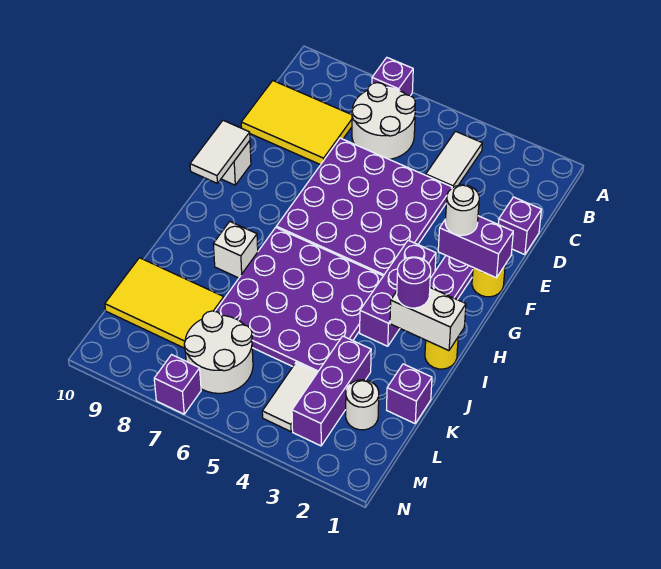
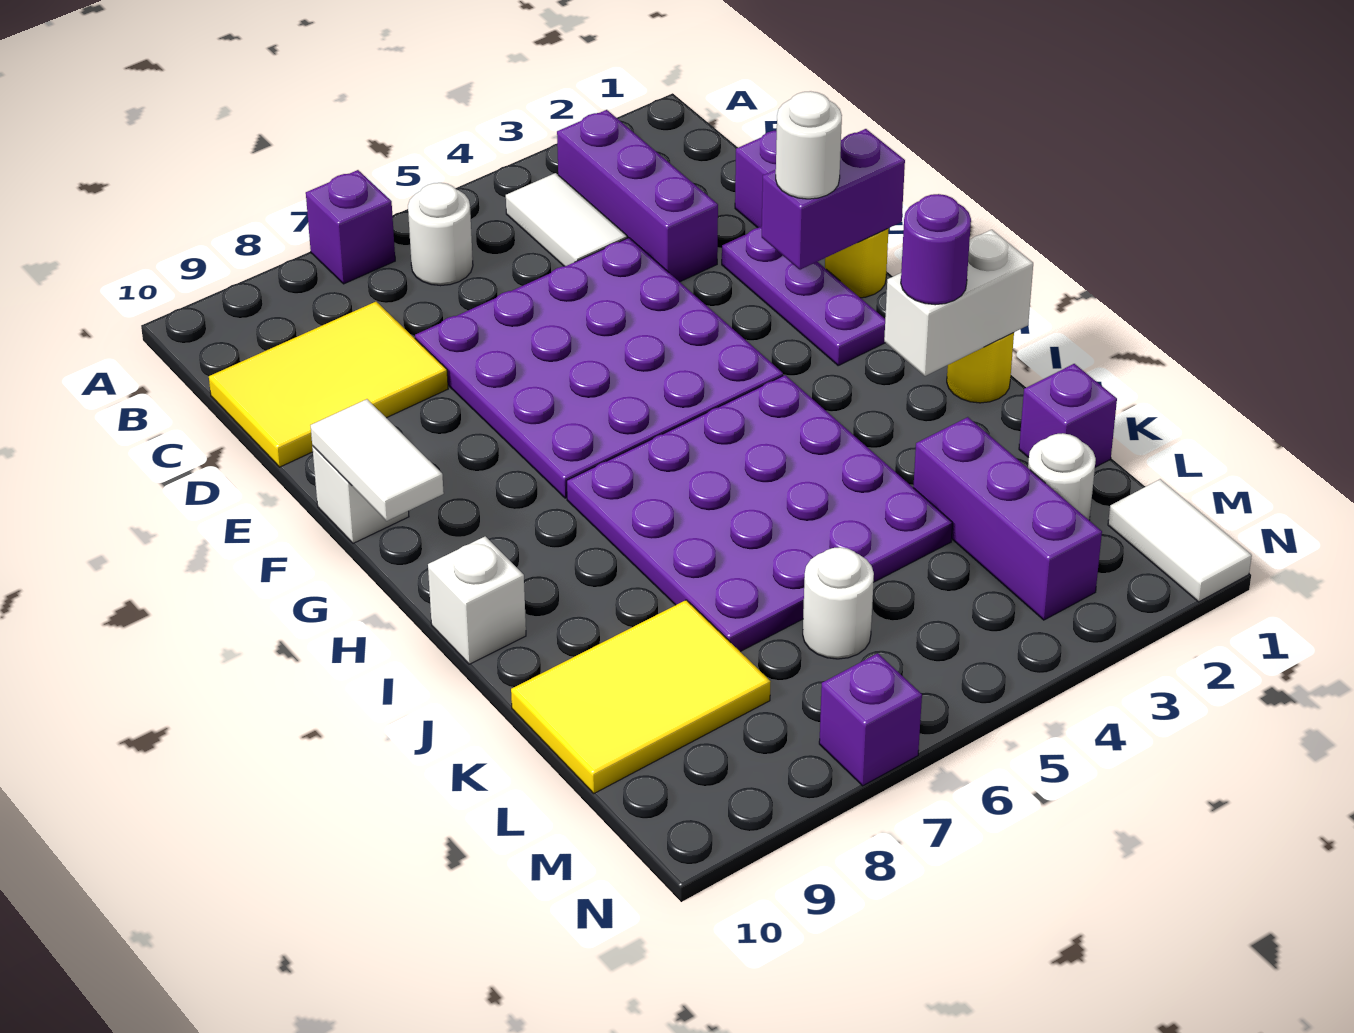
white round brick B6:C7 level 1 -> white round brick B6 level 1
purple brick G3:I3 level 1 -> purple brick B3:D3 level 1
white brick I8 level 1 -> white brick I10 level 1
white tile L4:M4 level 1 -> white tile M1:N1 level 1
white round brick L6:M7 level 1 -> white round brick L6 level 1

